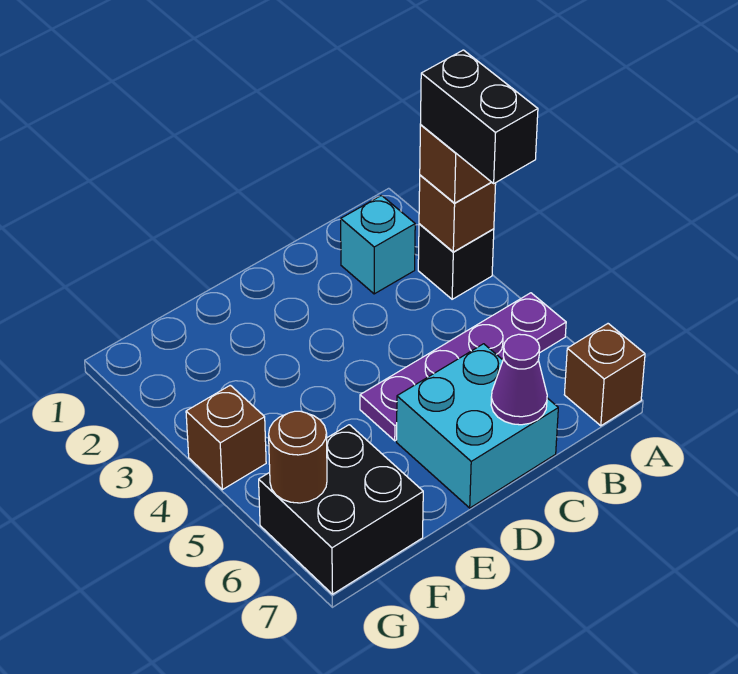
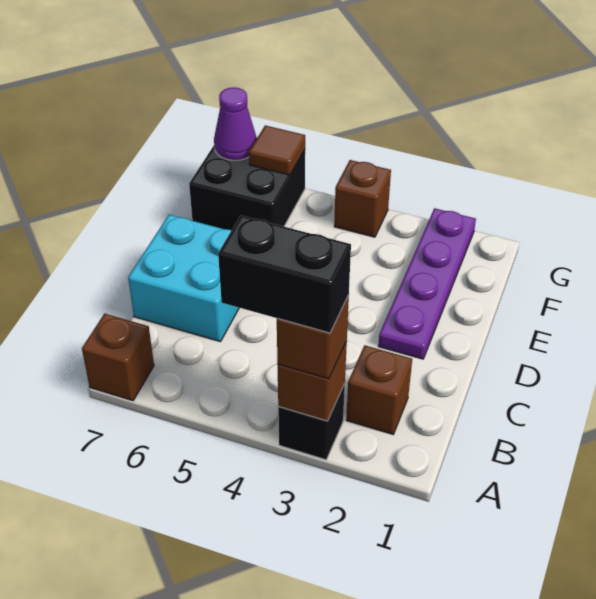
purple plate A5:D5 level 1 -> purple plate D2:G2 level 1
cyan brick B2 level 1 -> brown brick B2 level 1
purple cone C7 level 2 -> purple cone G7 level 2
brown round brick G6 level 2 -> brown tile G6 level 2

